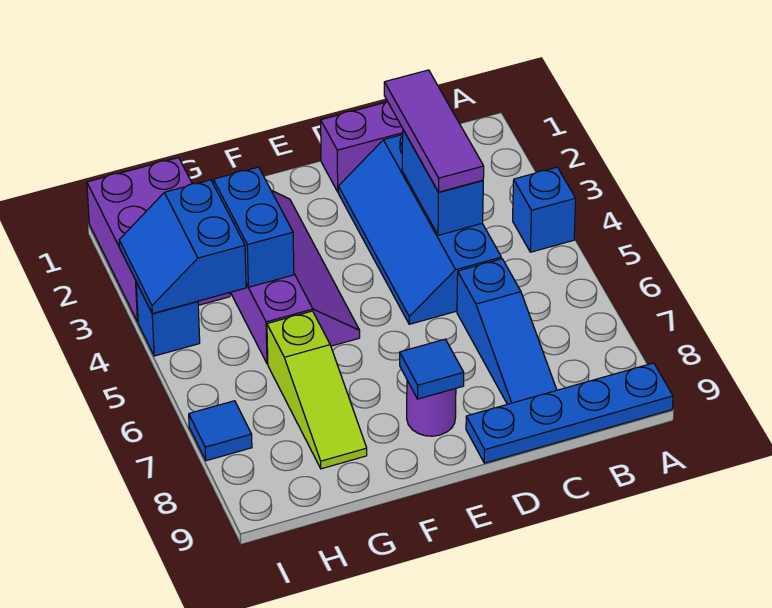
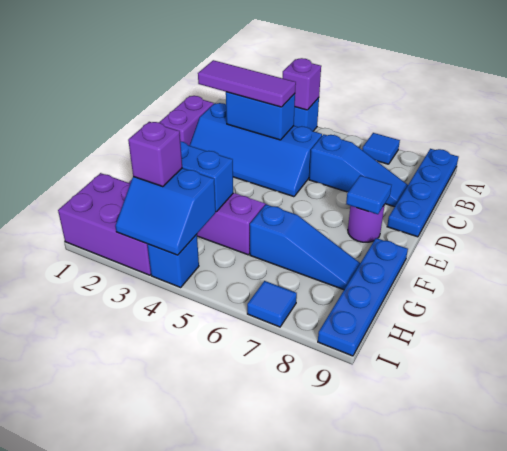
none -> purple brick A4 level 2
none -> blue tile A7 level 1
none -> blue plate F9:I9 level 1
lime slope G6:G8 level 1 top 6 -> blue slope G6:G8 level 1 top 6
none -> purple brick H3 level 3

